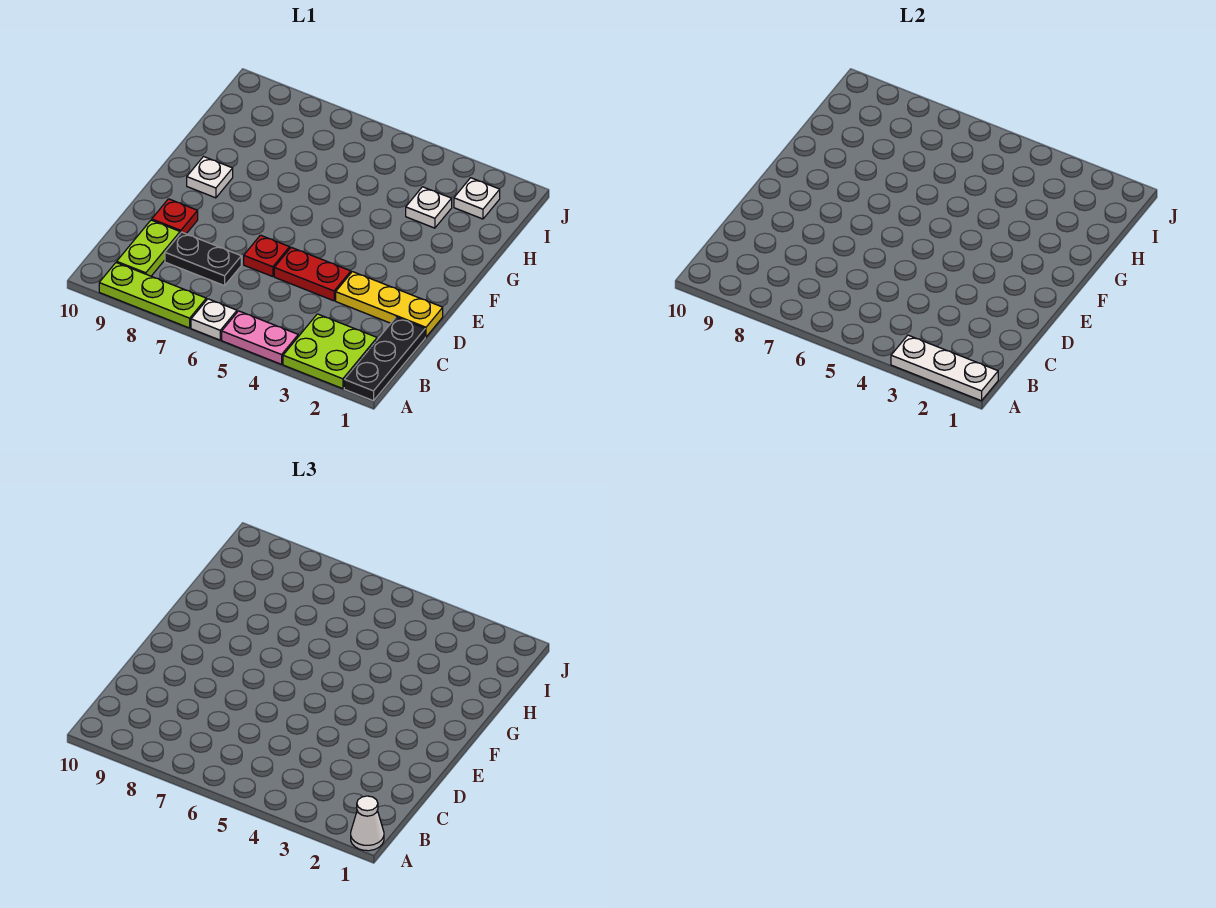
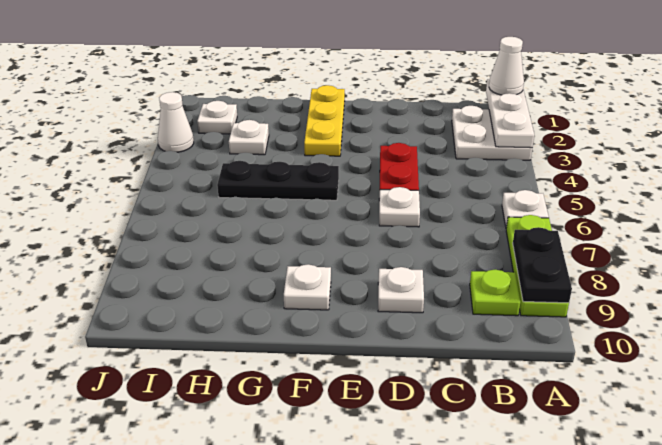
black plate A1:C1 level 1 -> black plate F5:H5 level 1
lime plate A2:B3 level 1 -> white plate A2:B3 level 1
pink plate A4:A5 level 1 -> none
lime plate B9:C9 level 1 -> lime plate B9 level 1
black plate C7:C8 level 1 -> black plate A8:A9 level 2
yellow plate D1:D3 level 1 -> yellow plate F1:F3 level 1
red plate D6 level 1 -> white plate D6 level 1
red plate D9 level 1 -> white plate D9 level 1
none -> white cone J3 level 1

